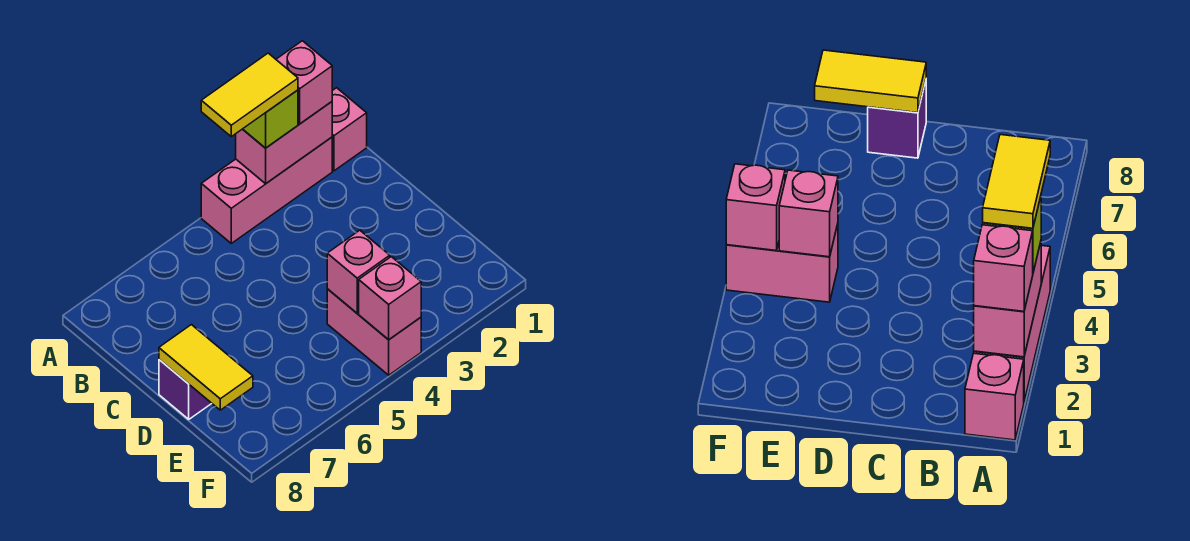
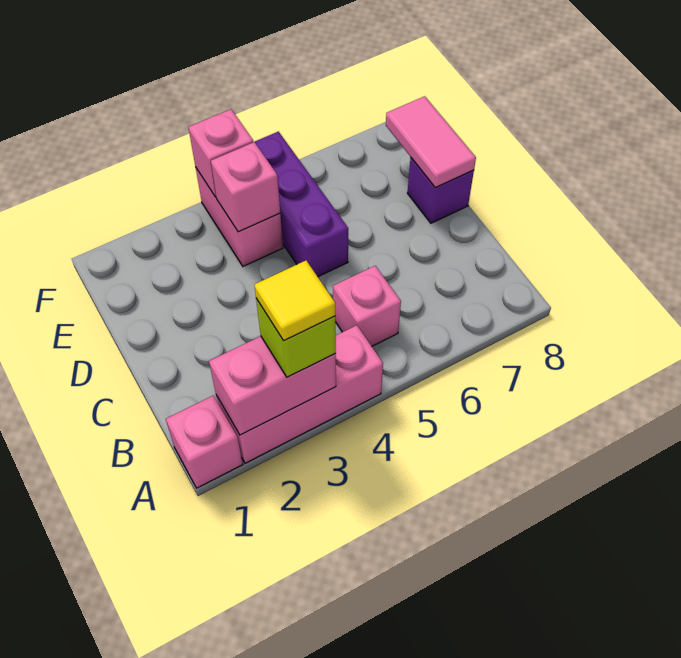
pink brick A2 level 3 -> pink brick B5 level 1
yellow tile A3:A4 level 4 -> yellow tile A3 level 4
none -> purple brick D5:F5 level 1
yellow tile D8:E8 level 2 -> pink tile D8:E8 level 2

